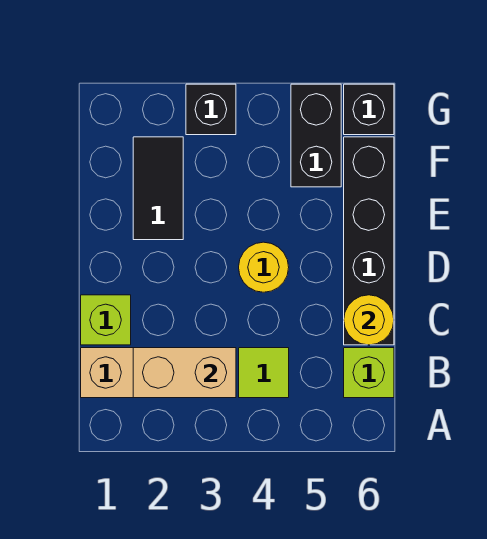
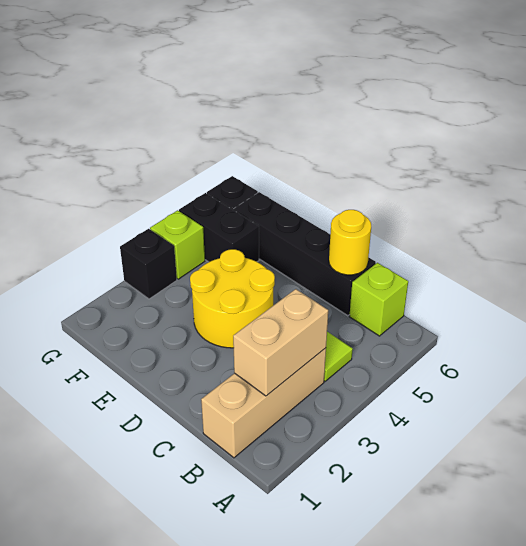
lime brick C1 level 1 -> lime brick G4 level 1
yellow round brick D4 level 1 -> yellow round brick D3:E4 level 1
black tile E2:F2 level 1 -> none

